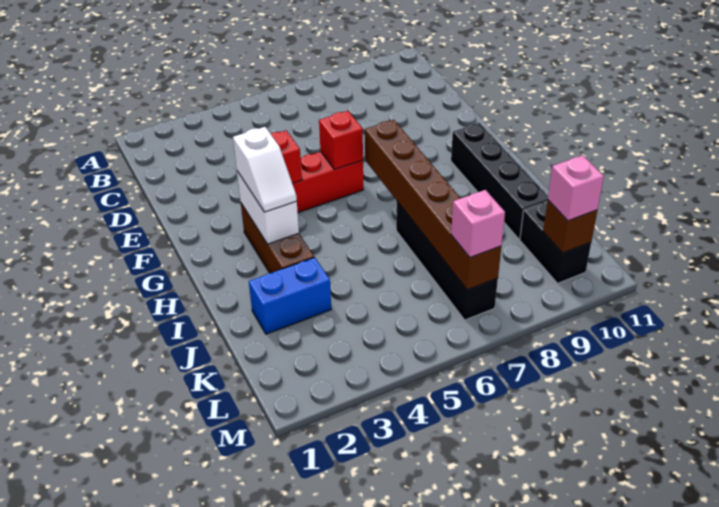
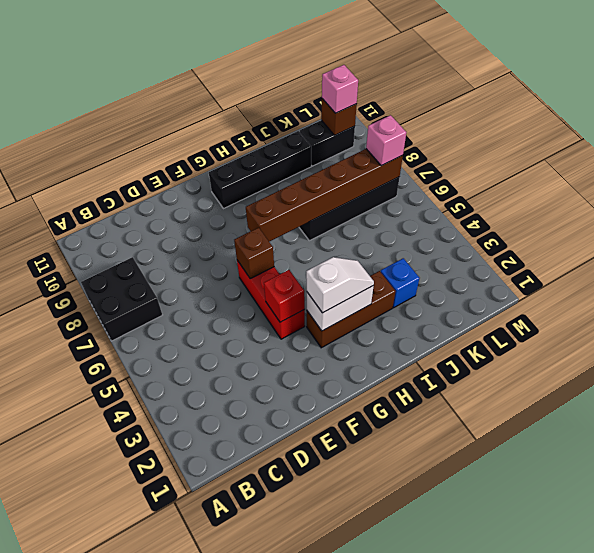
none -> black brick A7:B8 level 1
red brick F6 level 2 -> brown brick F6 level 2
blue brick J2:J3 level 1 -> blue brick J3 level 1

